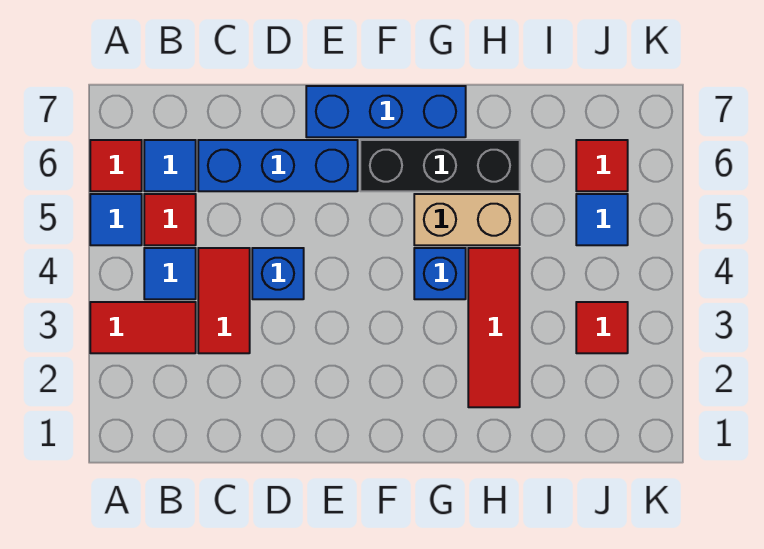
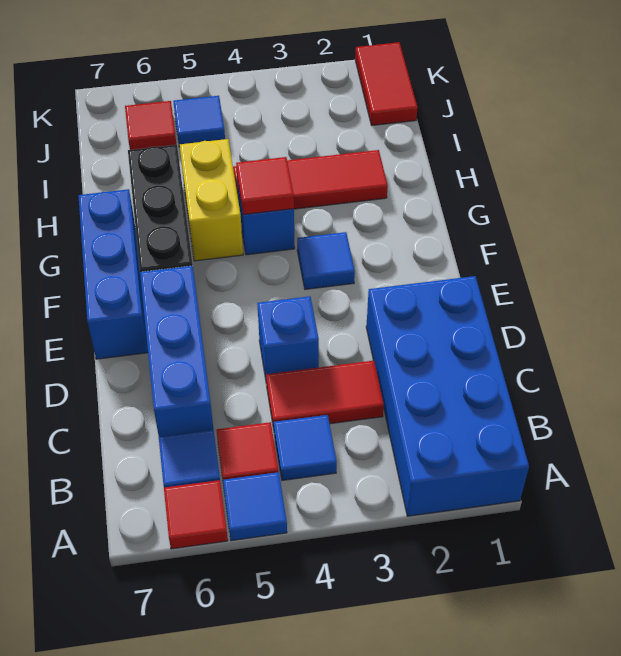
none -> blue brick A1:D2 level 1
red tile A3:B3 level 1 -> red tile J1:K1 level 1
none -> blue tile F3 level 1
tan brick G5:H5 level 1 -> yellow brick G5:H5 level 1
red tile J3 level 1 -> red tile G4 level 2

